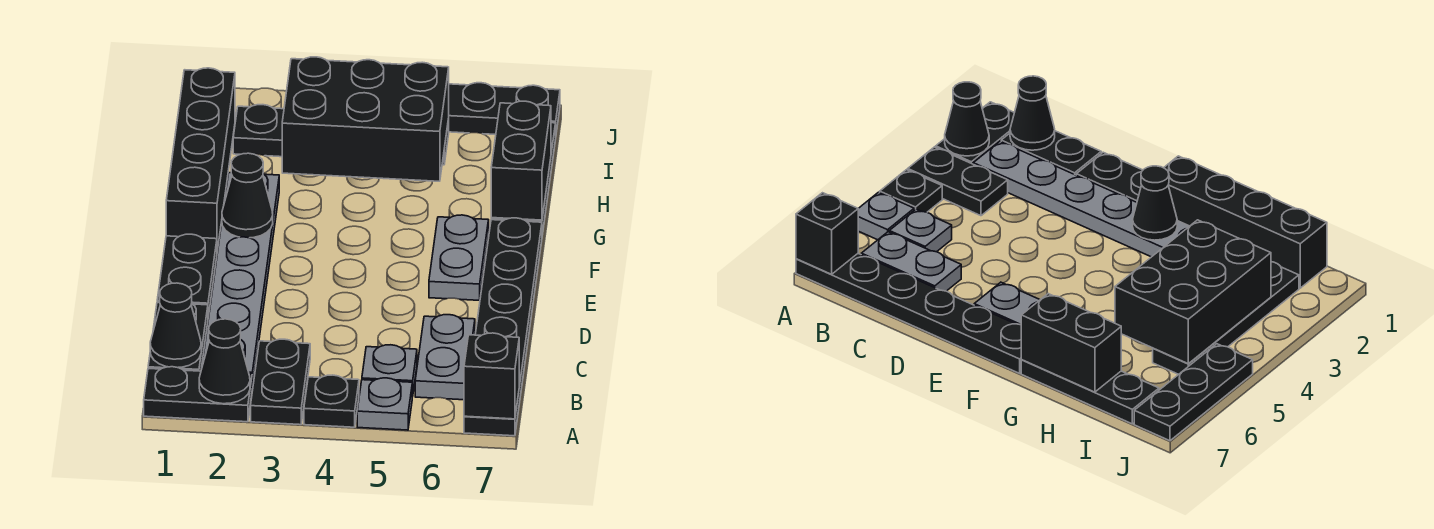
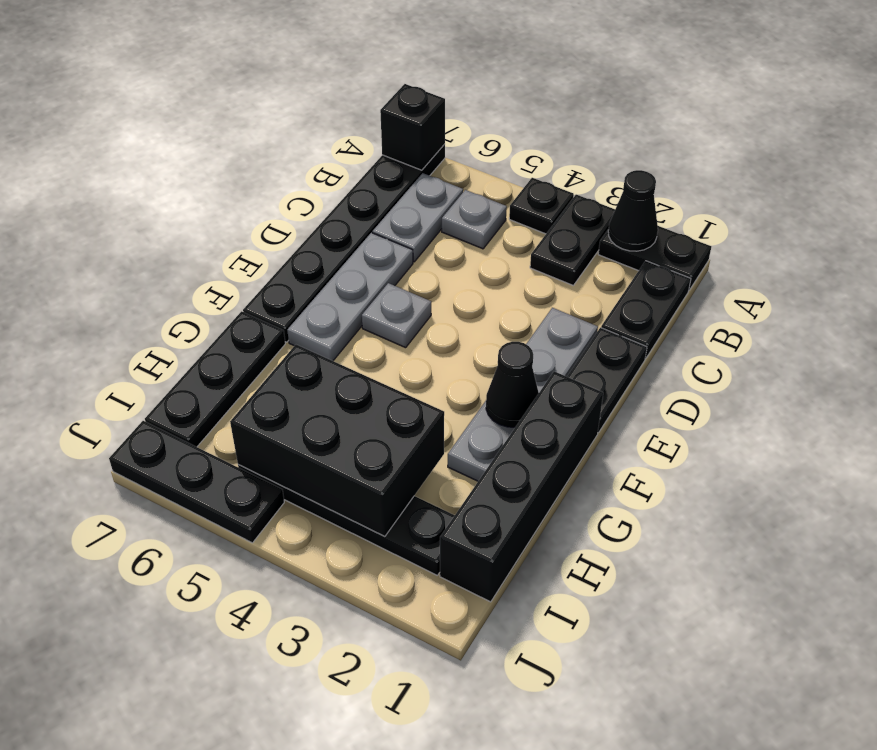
grey plate A5 level 1 -> grey plate E5 level 1
black cone B1 level 2 -> none
grey plate B2:G2 level 1 -> grey plate D2:G2 level 1
grey plate E6:F6 level 1 -> grey plate D6:F6 level 1
black brick G7:H7 level 2 -> none

